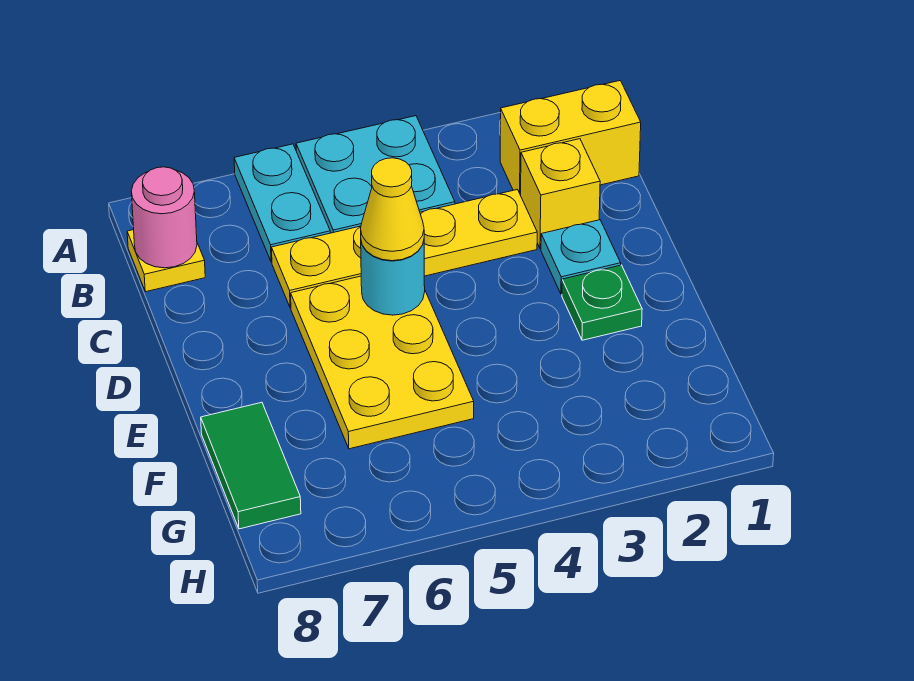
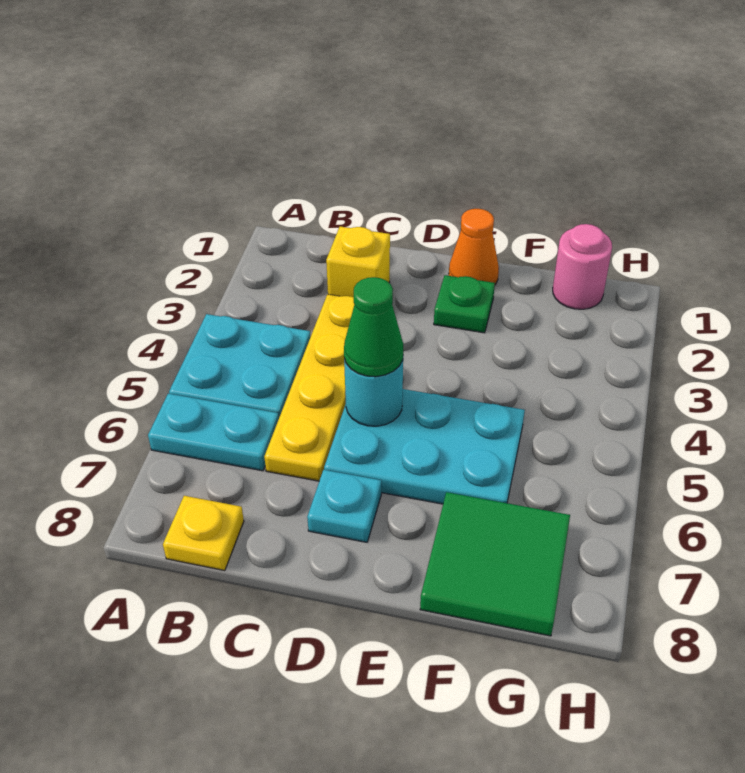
yellow brick B1:B2 level 1 -> none
pink round brick B8 level 2 -> pink round brick G1 level 1
cyan plate D2 level 1 -> cyan plate D7 level 1
yellow plate D5:F6 level 1 -> cyan plate D5:F6 level 1
yellow cone D5 level 3 -> green cone D5 level 3
none -> orange cone E1 level 1
green tile F8:G8 level 1 -> green tile F7:G8 level 1

